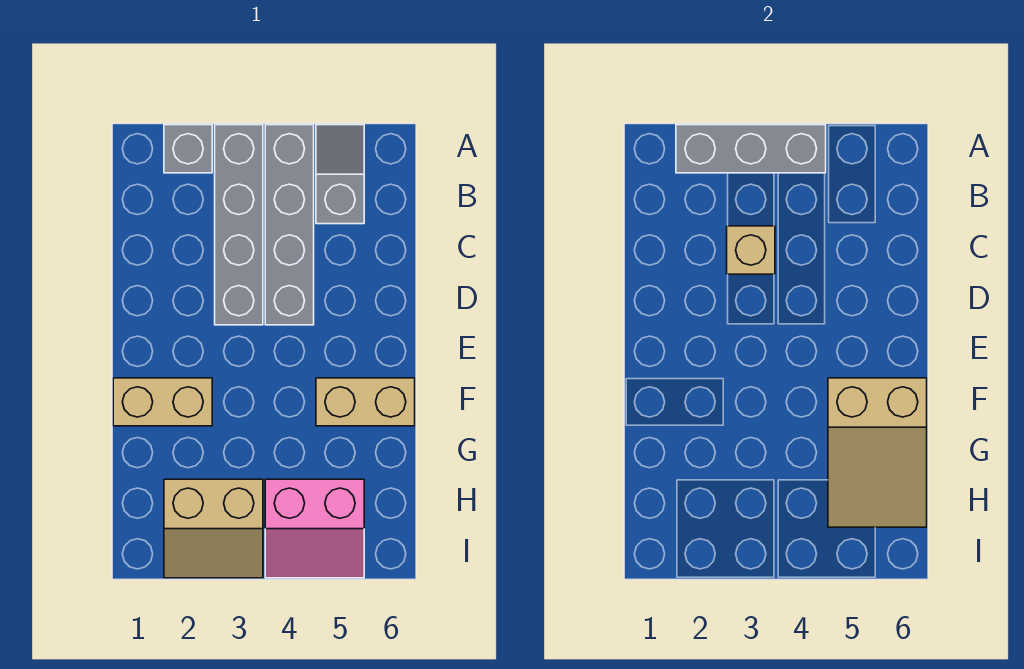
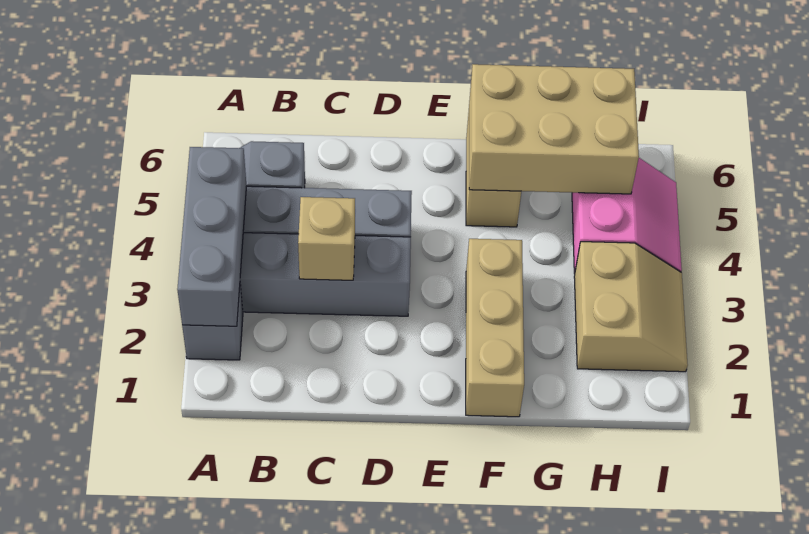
tan brick F1:F2 level 1 -> tan brick F1:F3 level 1
tan slope F5:H6 level 2 top F -> tan brick F5:H6 level 2

